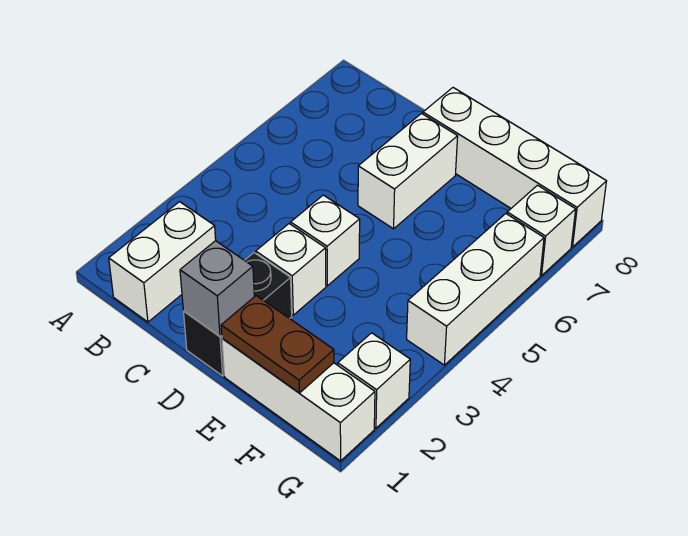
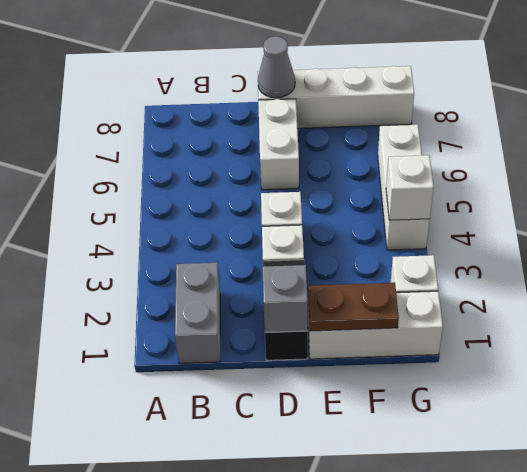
white brick B1:B2 level 1 -> grey brick B1:B2 level 1
none -> grey cone D8 level 2
white brick G7 level 1 -> white brick G4 level 2

